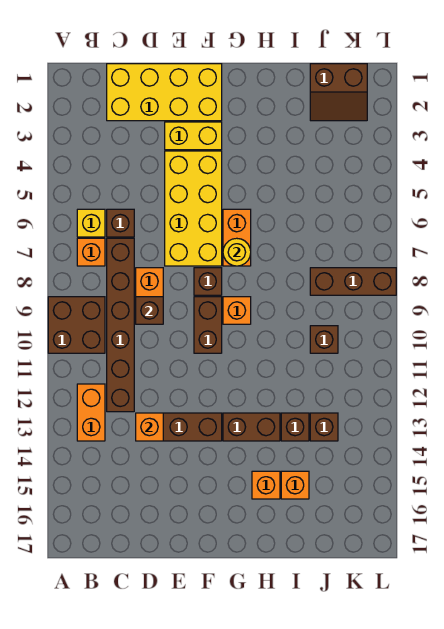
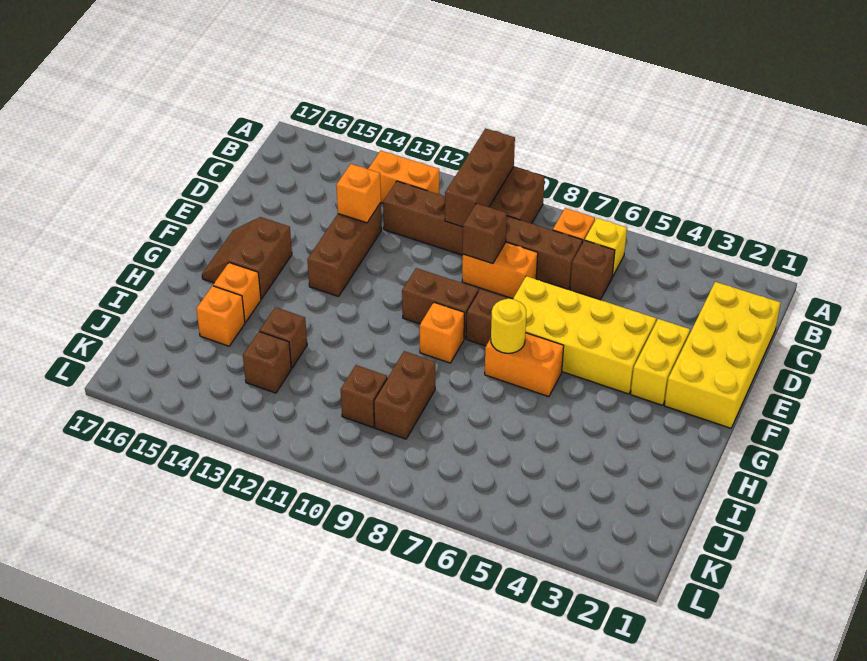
brown brick G13:H13 level 1 -> brown brick I9:J9 level 1
brown slope J1:K2 level 1 top 1 -> brown slope F15:G16 level 1 top 15
brown brick J8:L8 level 1 -> brown brick A10:C10 level 2

